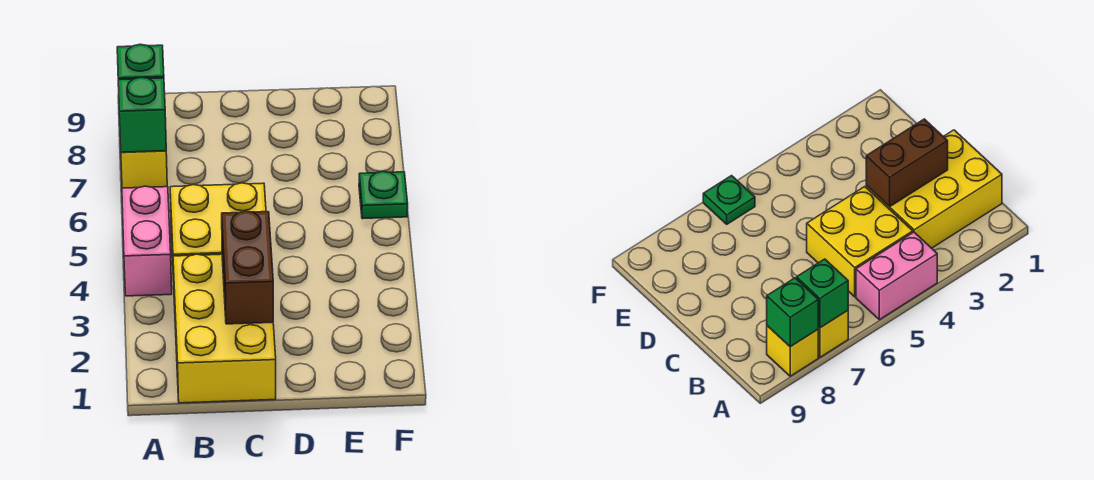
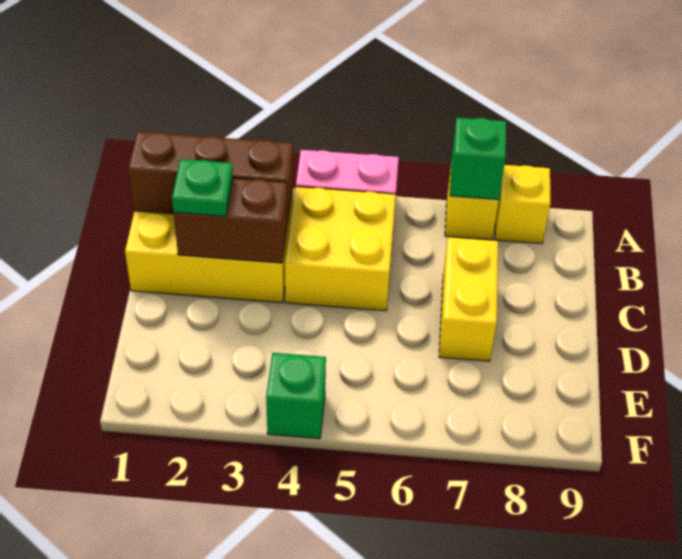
green brick A8 level 2 -> green brick F4 level 1
none -> brown brick B1:B3 level 2
none -> yellow brick C7:D7 level 1
green plate F6 level 1 -> green plate C2 level 3

